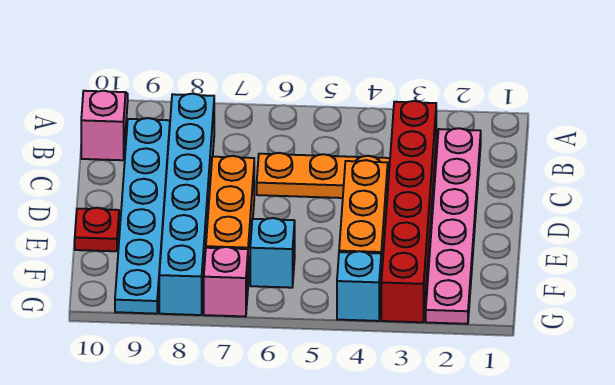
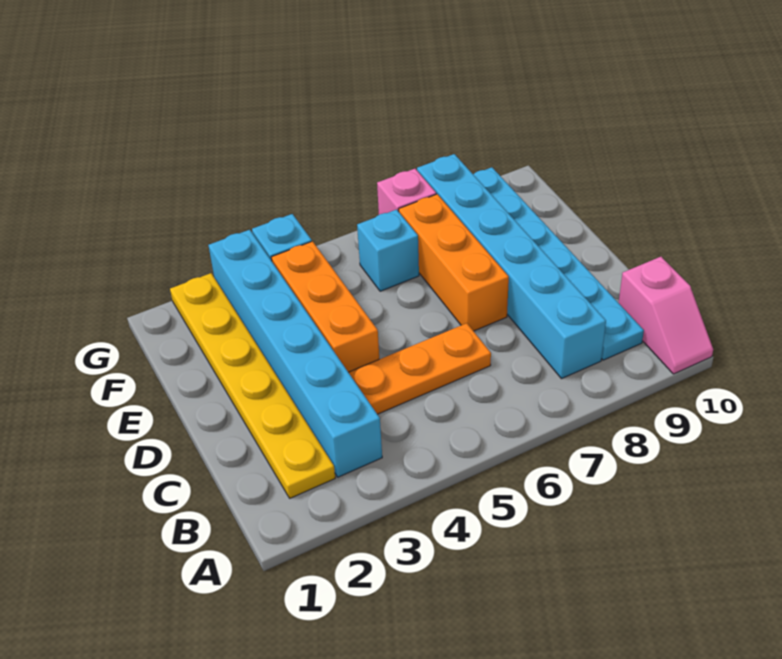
pink plate B2:G2 level 1 -> yellow plate B2:G2 level 1
red brick B3:G3 level 1 -> cyan brick B3:G3 level 1
red plate E10 level 1 -> none

